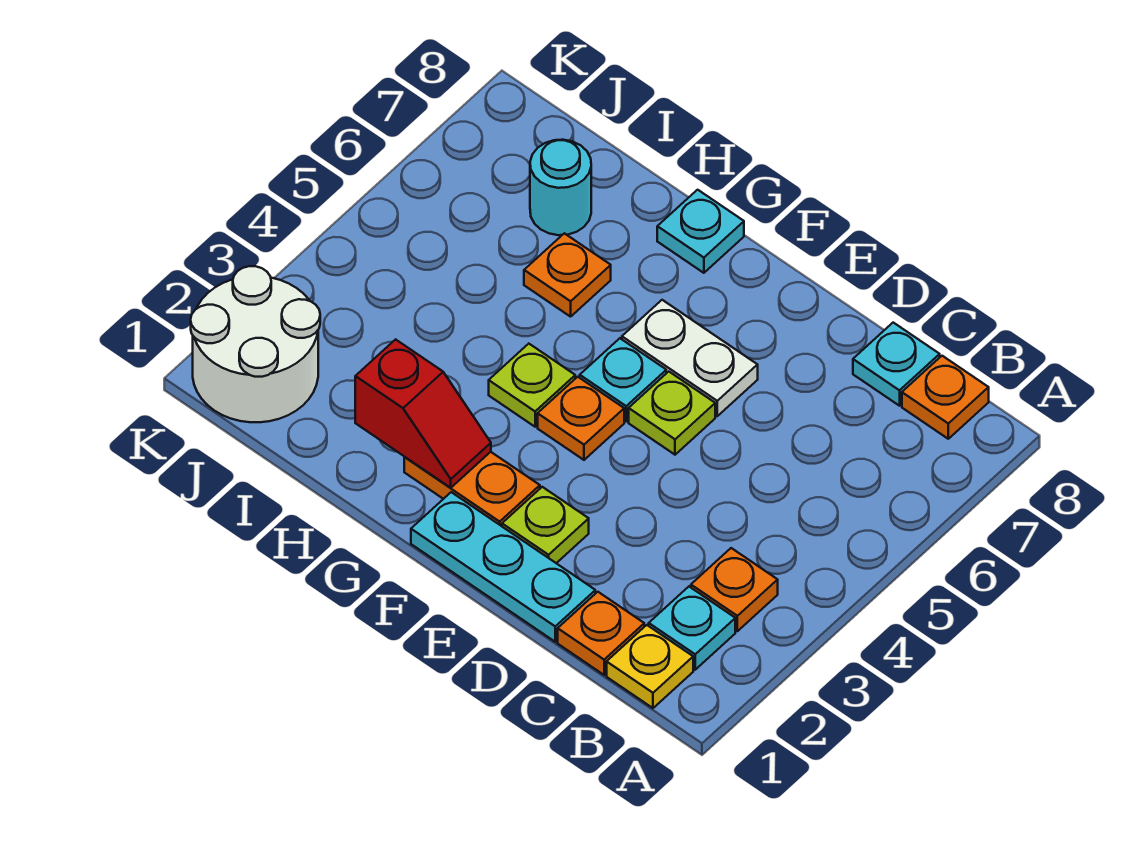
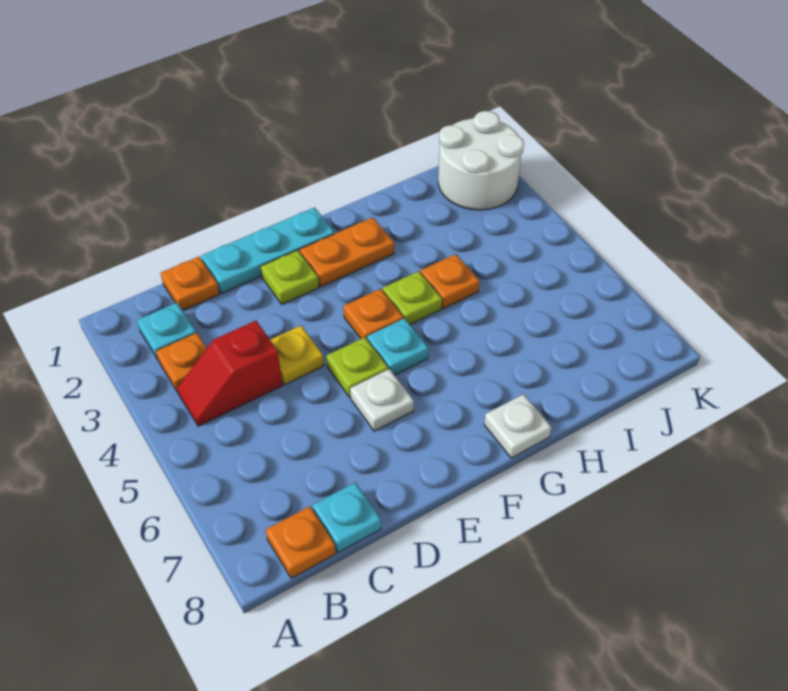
yellow plate B1 level 1 -> yellow plate D4 level 1
white plate E6:F6 level 1 -> white plate E6 level 1
red slope G2:H2 level 2 top H -> red slope B4:C4 level 1 top C
cyan plate G8 level 1 -> white plate G8 level 1
orange plate H6 level 1 -> orange plate H4 level 1
cyan round brick I7 level 1 -> none

